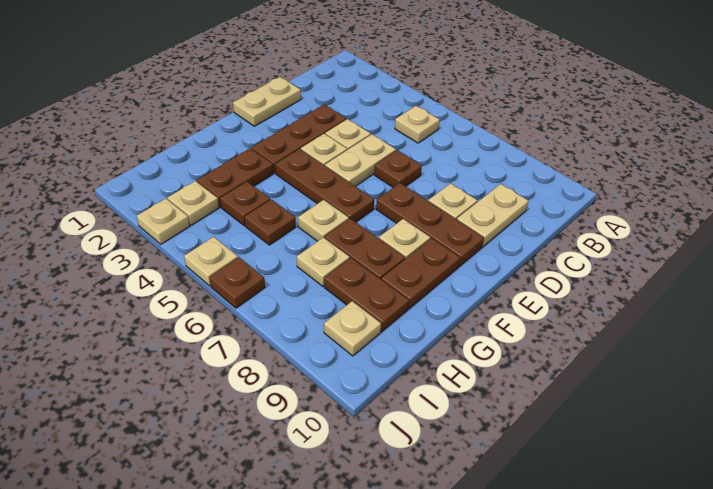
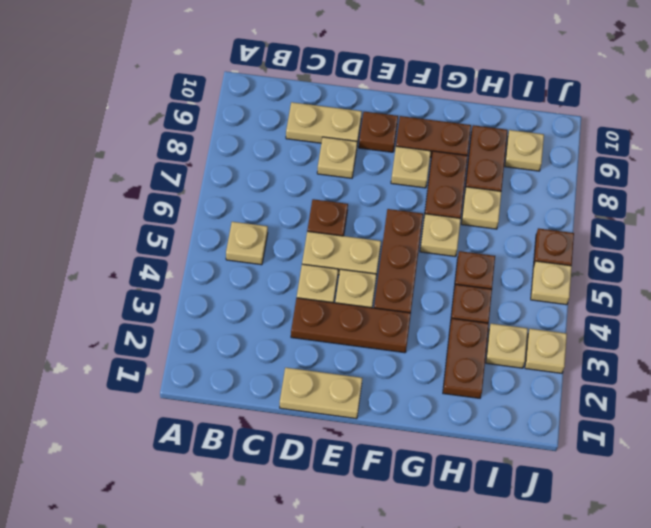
brown plate E7:E9 level 1 -> brown plate E9 level 1
brown plate G3:H3 level 1 -> brown plate H2:H3 level 1

